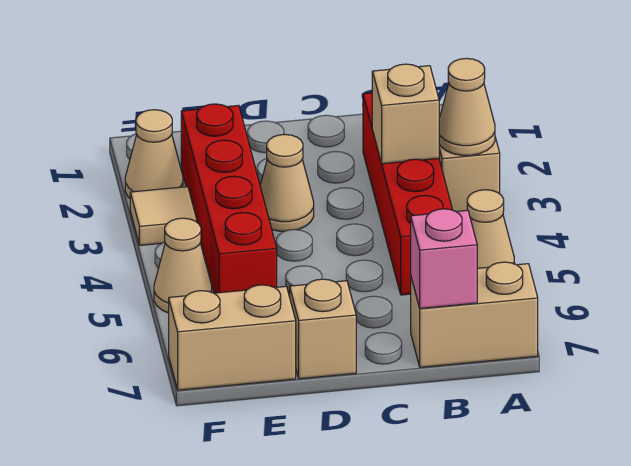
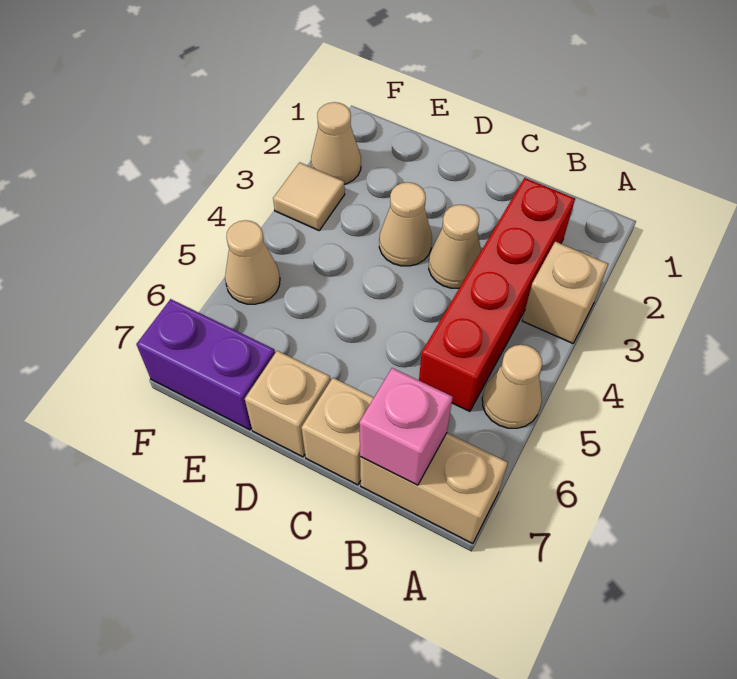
tan cone A3 level 2 -> tan cone C3 level 1
tan brick B3 level 2 -> tan brick C7 level 1
red brick E2:E5 level 1 -> none
tan brick E7:F7 level 1 -> purple brick E7:F7 level 1

